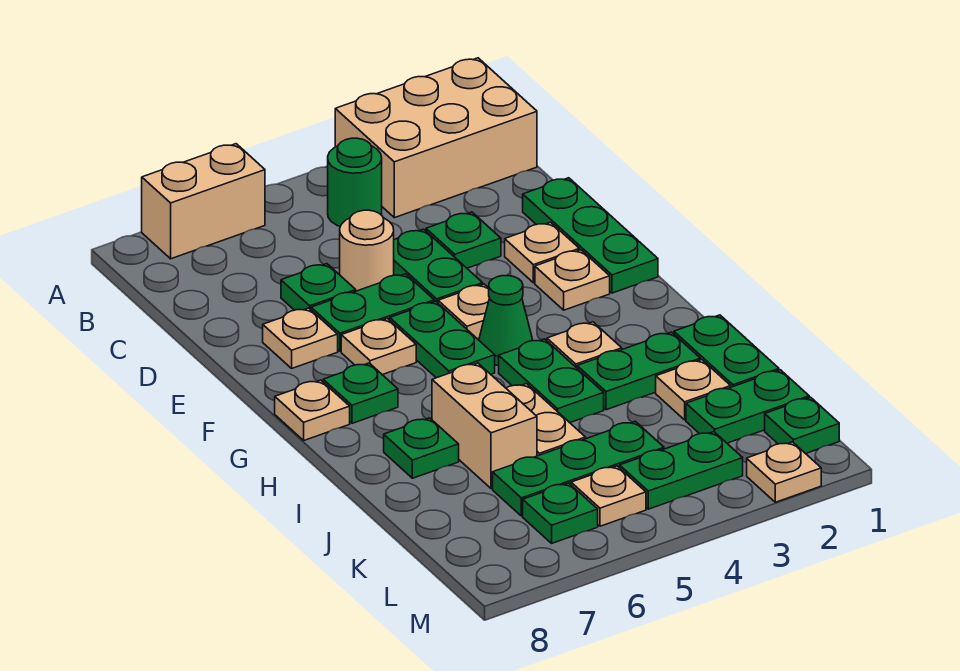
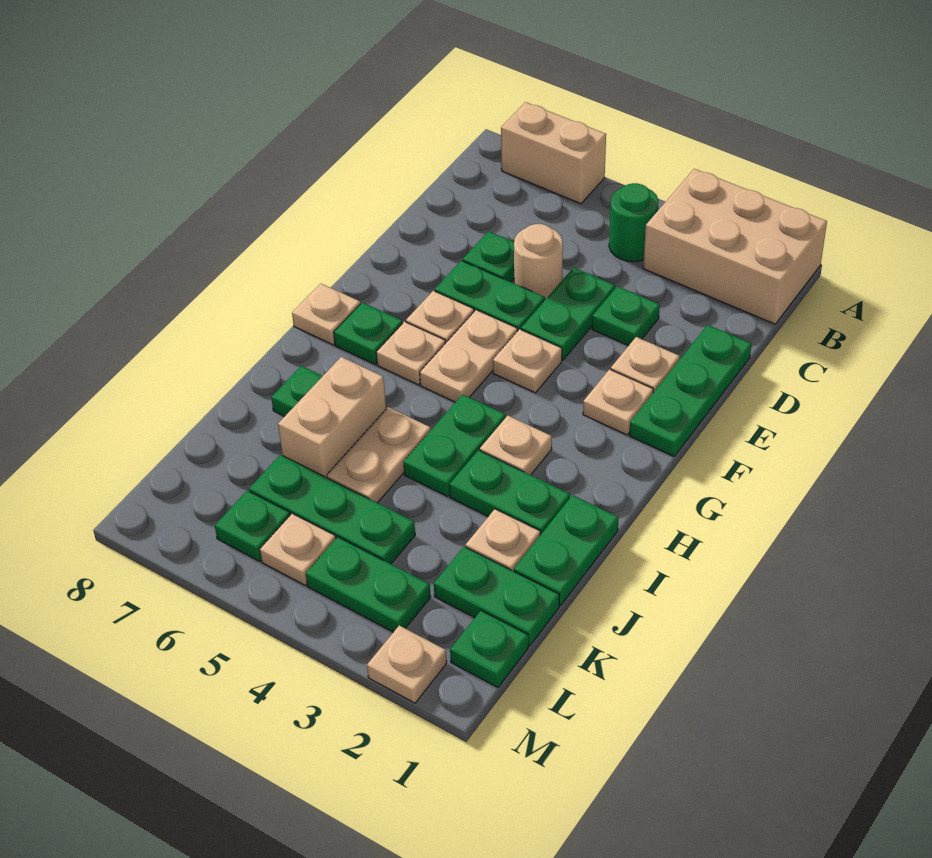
tan plate E7 level 1 -> tan plate G6 level 1
green plate F5:G5 level 1 -> tan plate F5:G5 level 1
green cone G4 level 1 -> none

